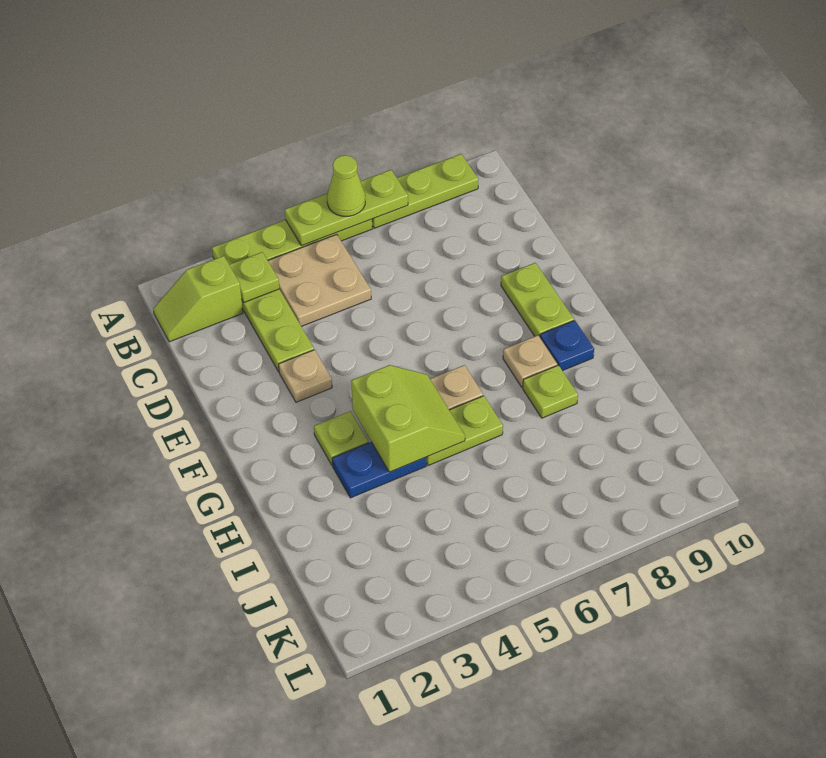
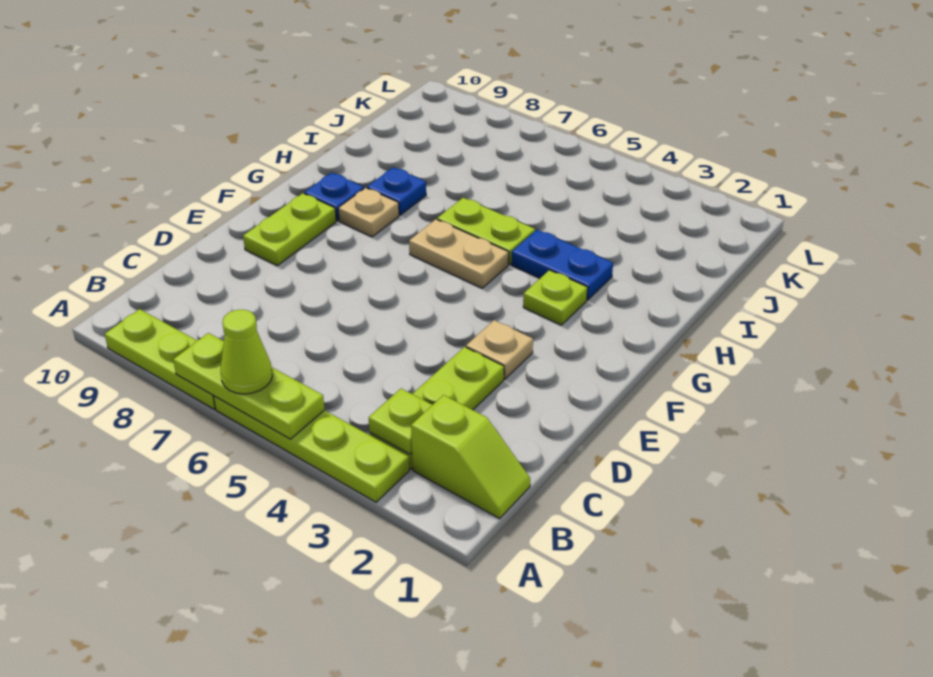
tan plate B4:C5 level 1 -> none
lime slope G4:H5 level 2 top 4 -> none
lime plate H8 level 1 -> blue plate H8 level 1

